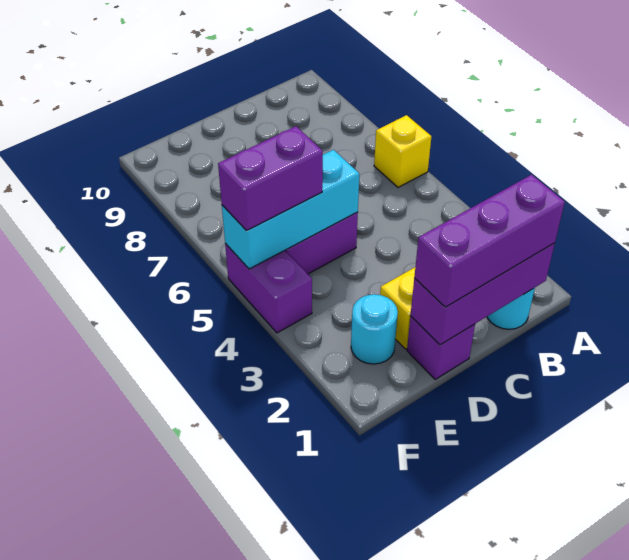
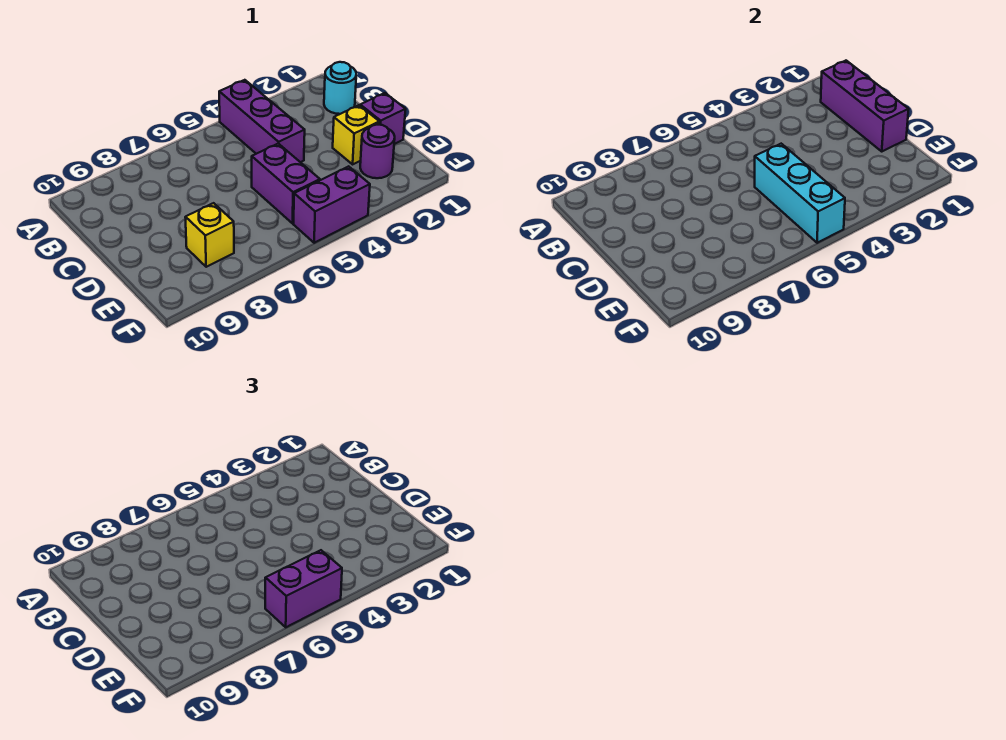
yellow brick A6 level 1 -> yellow brick E8 level 1
purple brick B1:D1 level 3 -> purple brick A4:C4 level 1
cyan round brick E2 level 1 -> purple round brick E2 level 1
purple brick E5:F5 level 3 -> purple brick F5:F6 level 3

